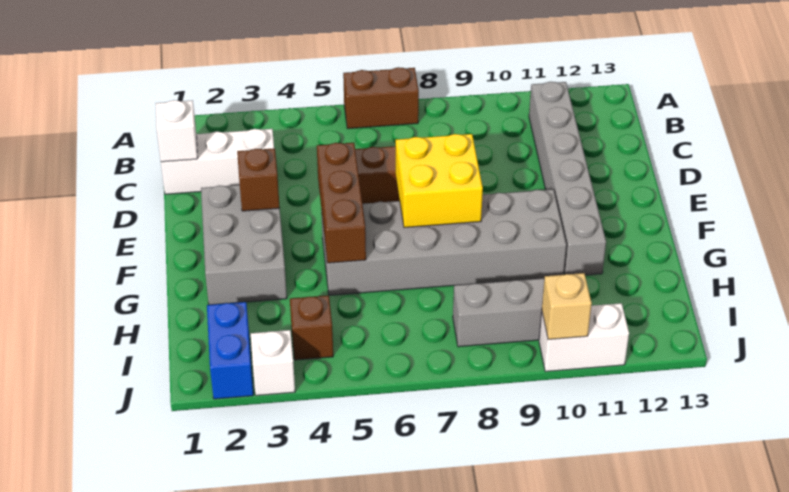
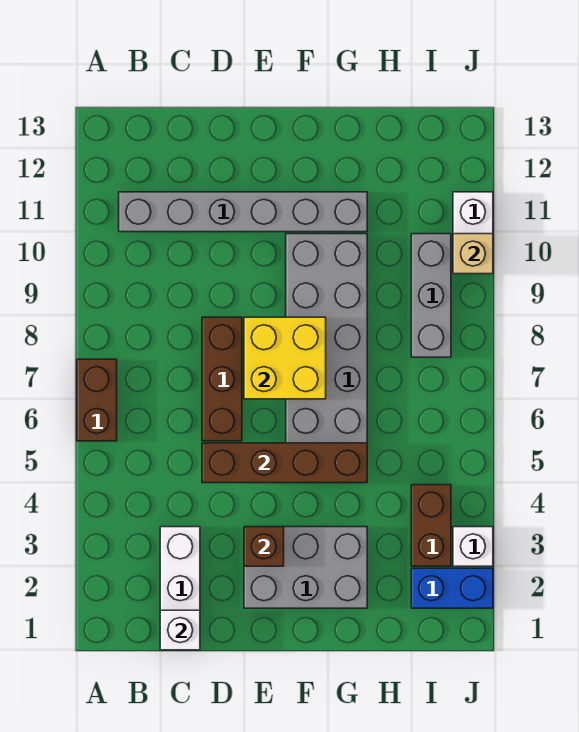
brown brick E5:G5 level 2 -> brown brick D5:G5 level 2
brown brick I4 level 1 -> brown brick I3:I4 level 1

